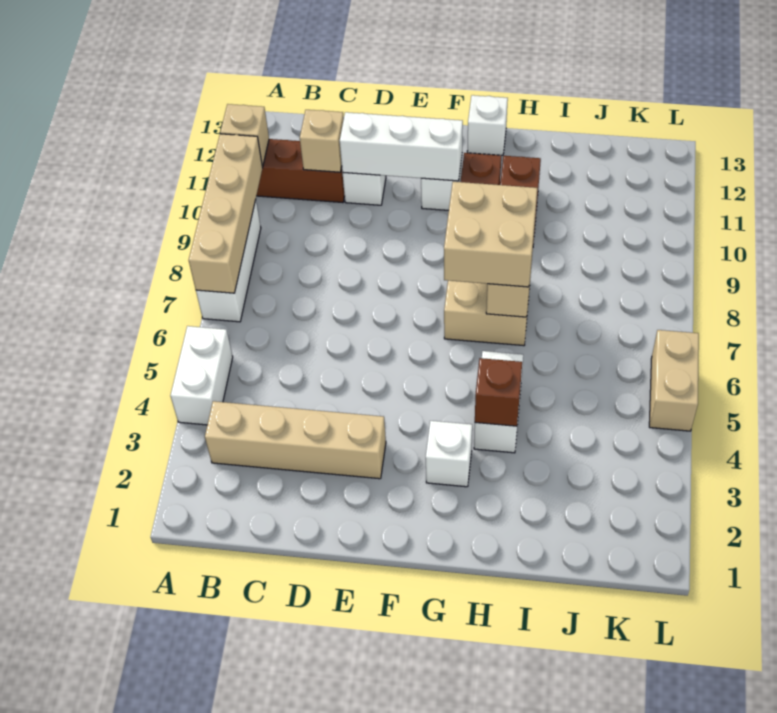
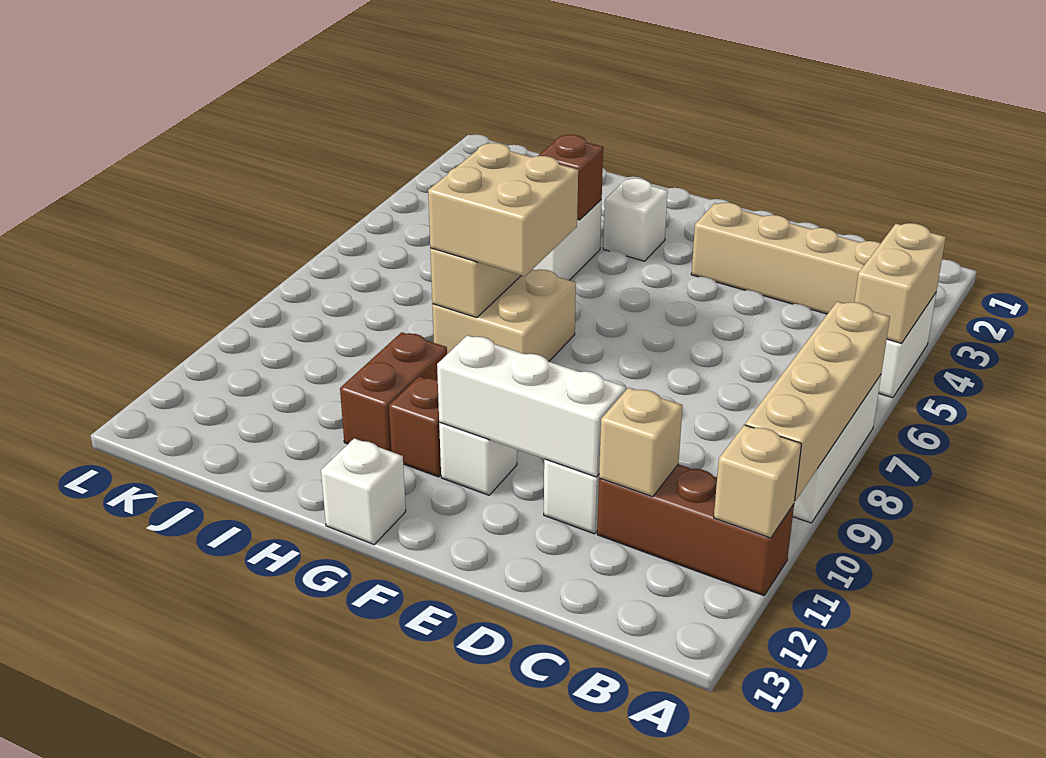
tan brick L5:L6 level 1 -> tan brick A4:A5 level 2

